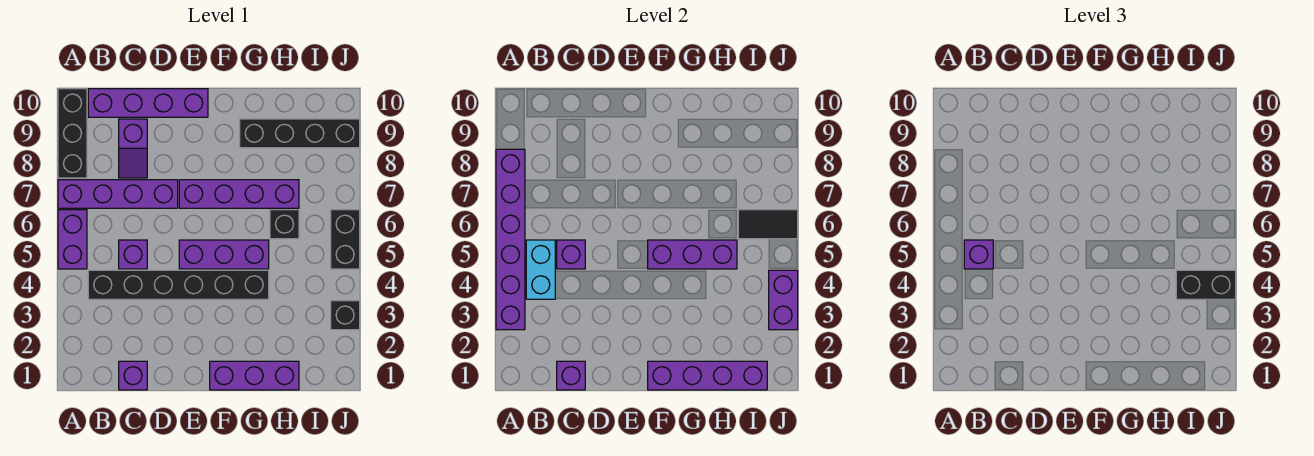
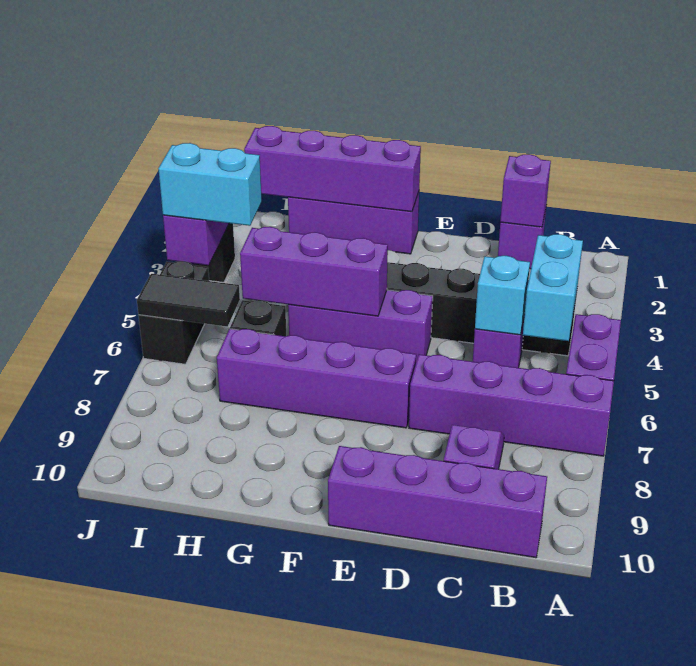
purple brick A3:A8 level 2 -> none
black brick A8:A10 level 1 -> none
purple brick B5 level 3 -> none
purple brick C5 level 2 -> cyan brick C5 level 2
black brick G9:J9 level 1 -> none
black brick I4:J4 level 3 -> cyan brick I4:J4 level 3

